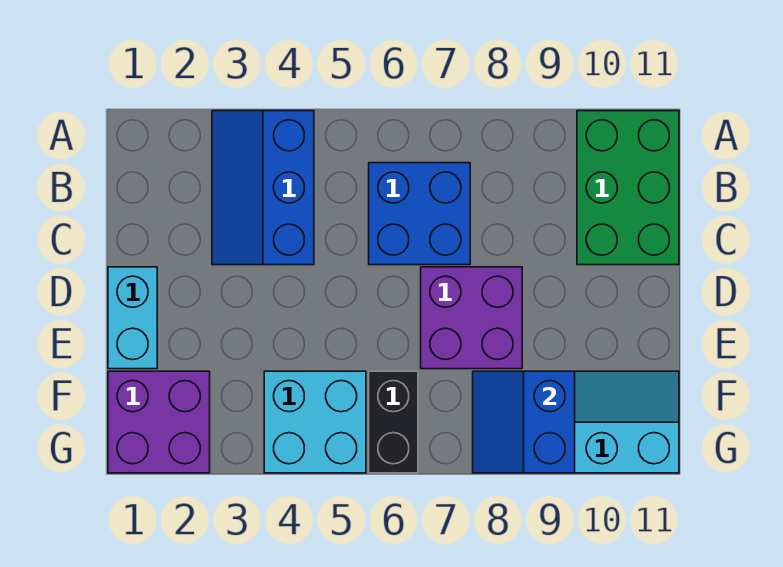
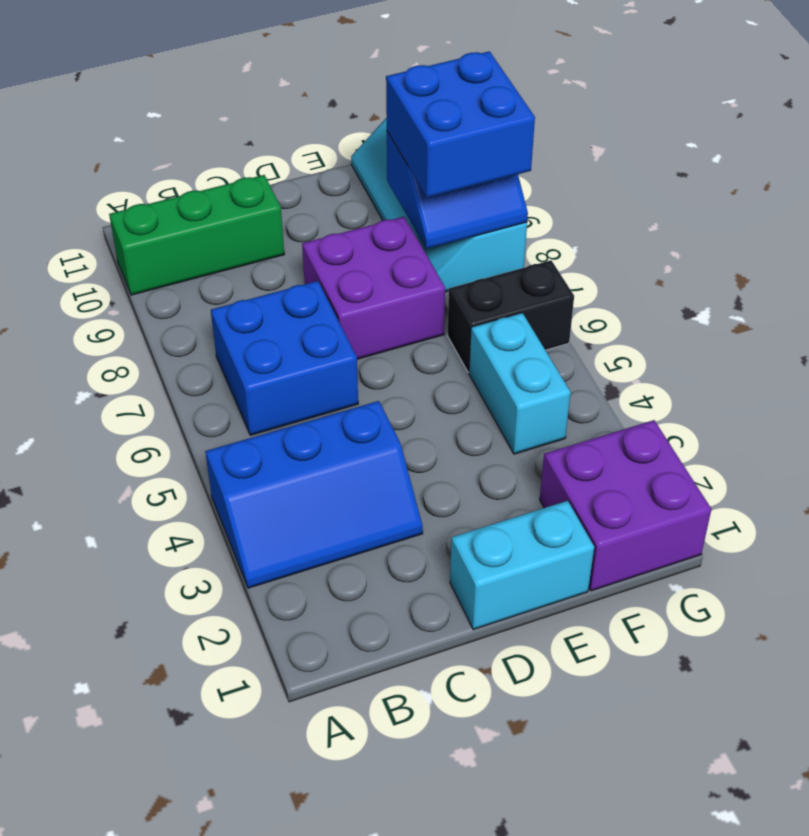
green brick A10:C11 level 1 -> green brick A10:C10 level 1
cyan brick F4:G5 level 1 -> cyan brick F4:F5 level 1
none -> blue brick F8:G9 level 3

